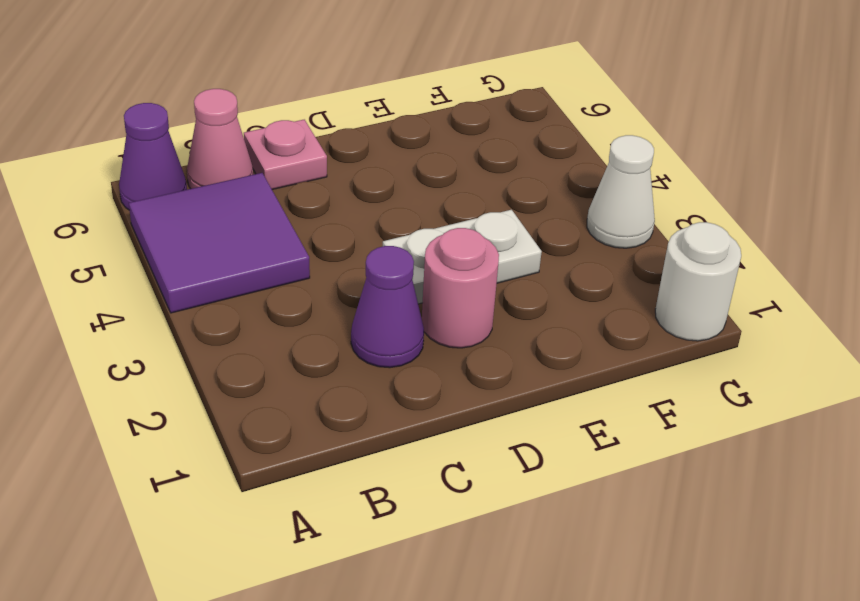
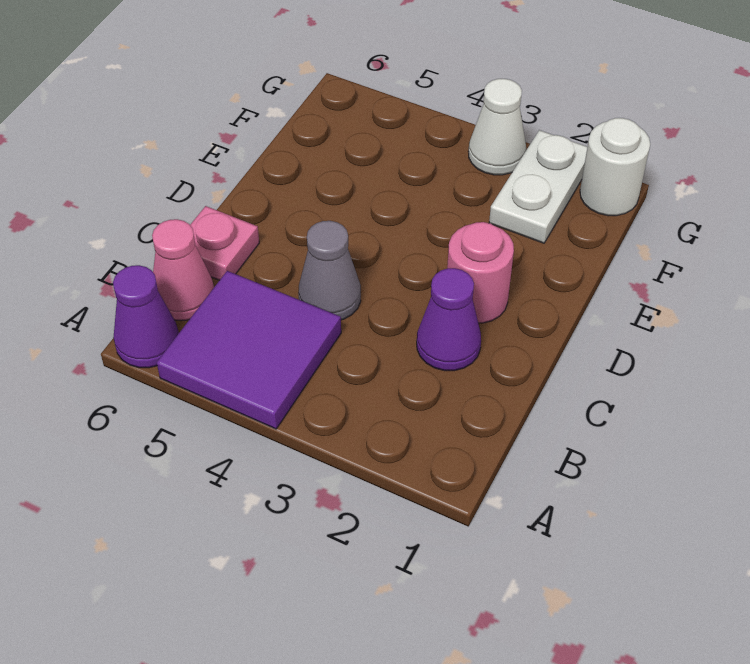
none -> grey cone C4 level 1
white plate D3:E3 level 1 -> white plate F2:G2 level 1

